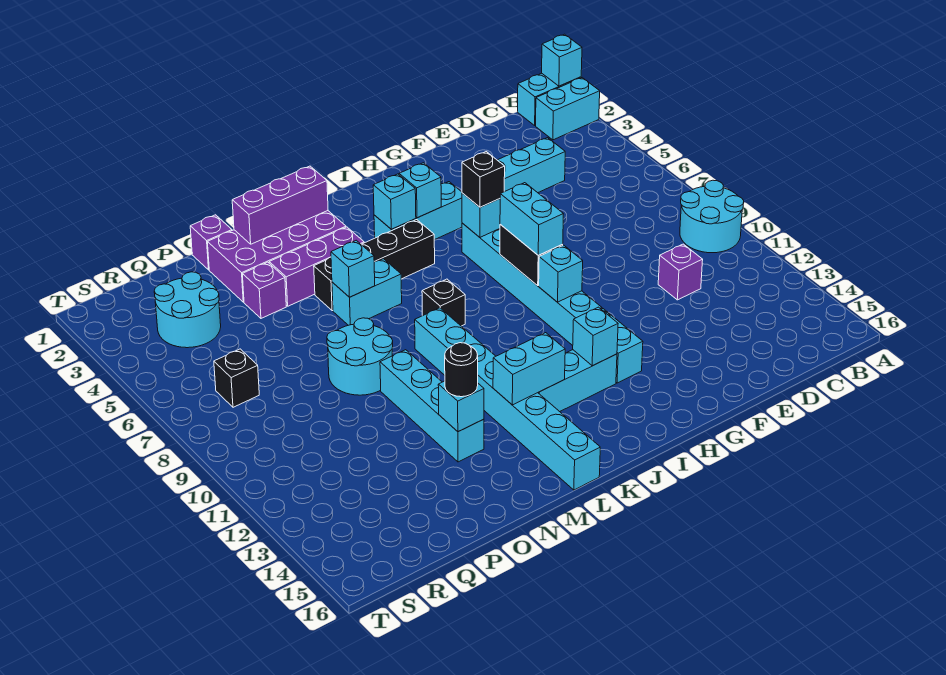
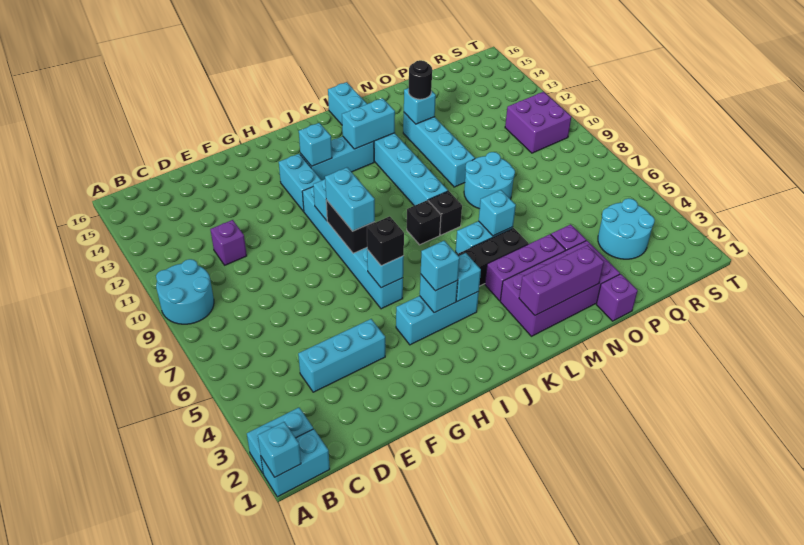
none -> cyan brick I4 level 3
black brick R7 level 1 -> black brick L8 level 1
none -> purple brick R10:S11 level 1

